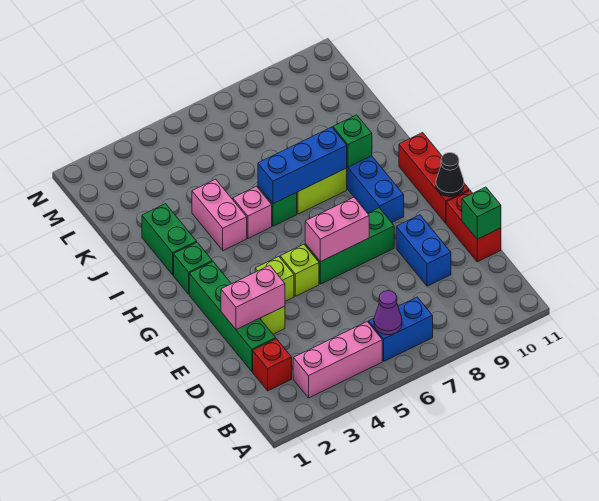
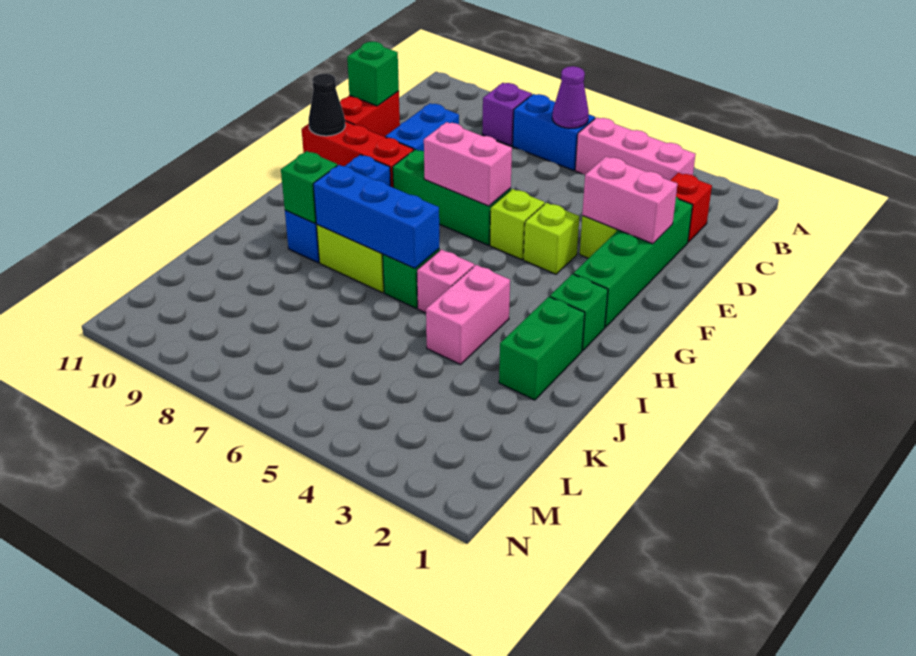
none -> purple brick B8 level 1
red brick F11:H11 level 1 -> red brick F9:F11 level 1

